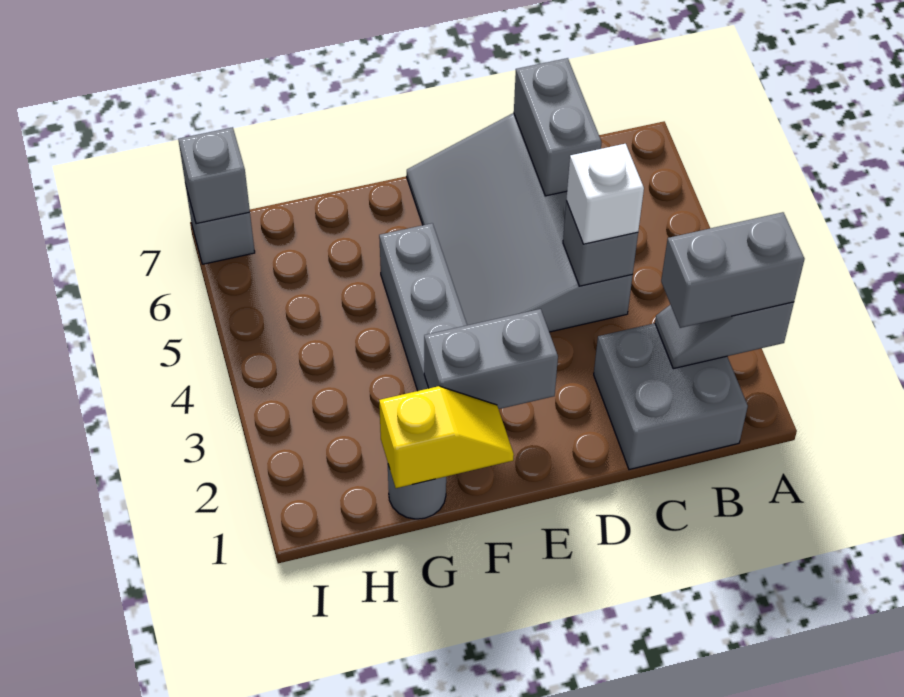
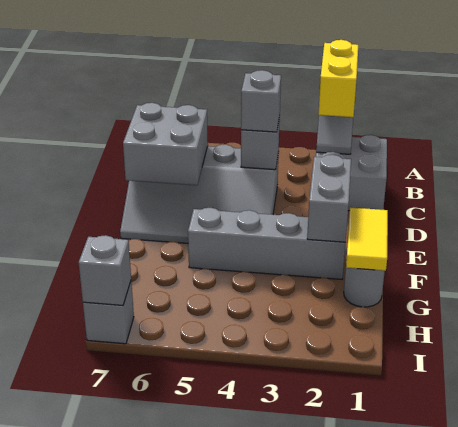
grey brick A2:B2 level 3 -> yellow brick A2:B2 level 3
white brick C4 level 3 -> grey brick C4 level 3
grey brick C6:C7 level 2 -> grey brick C6:D7 level 2
yellow slope F1:G1 level 2 top G -> yellow tile F1:G1 level 2

